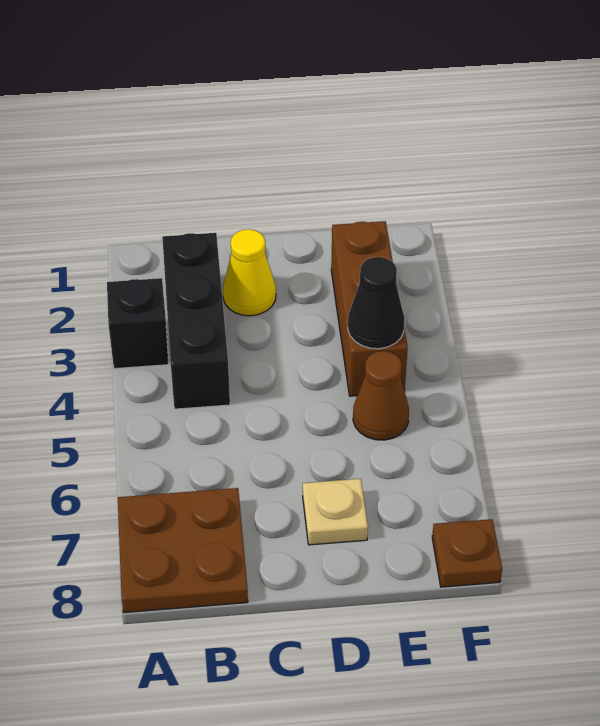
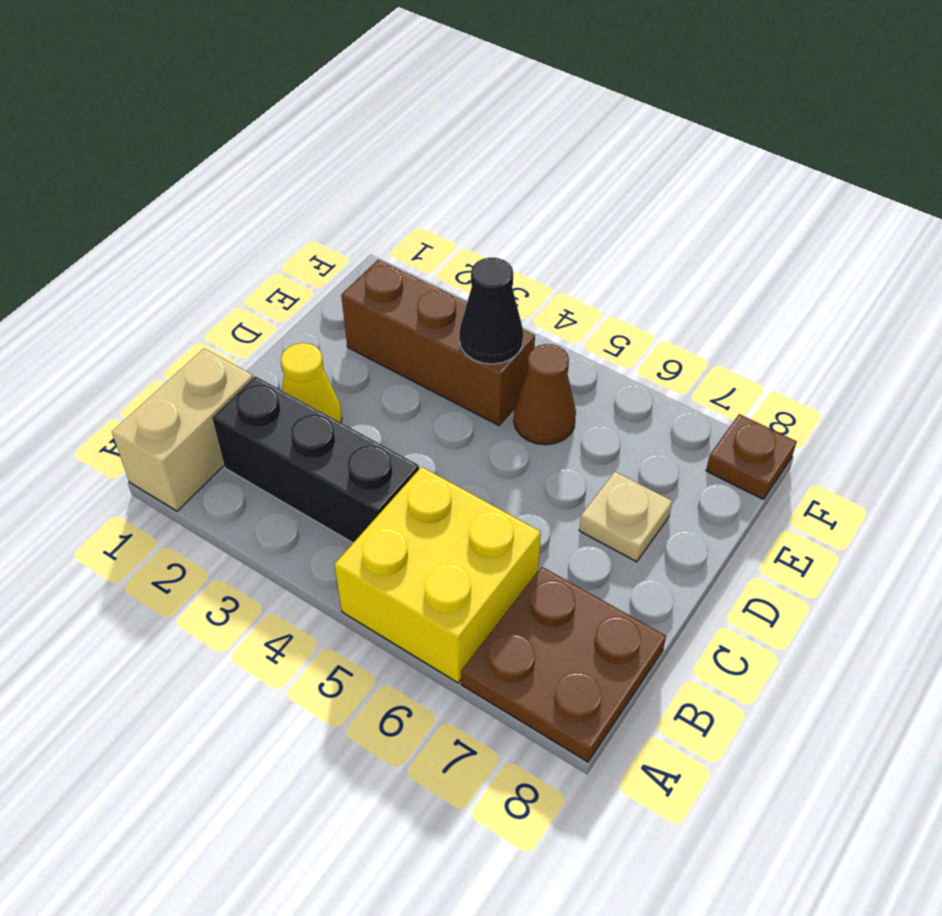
none -> tan brick A1:B1 level 1
black brick A3 level 1 -> none
none -> yellow brick A5:B6 level 1

